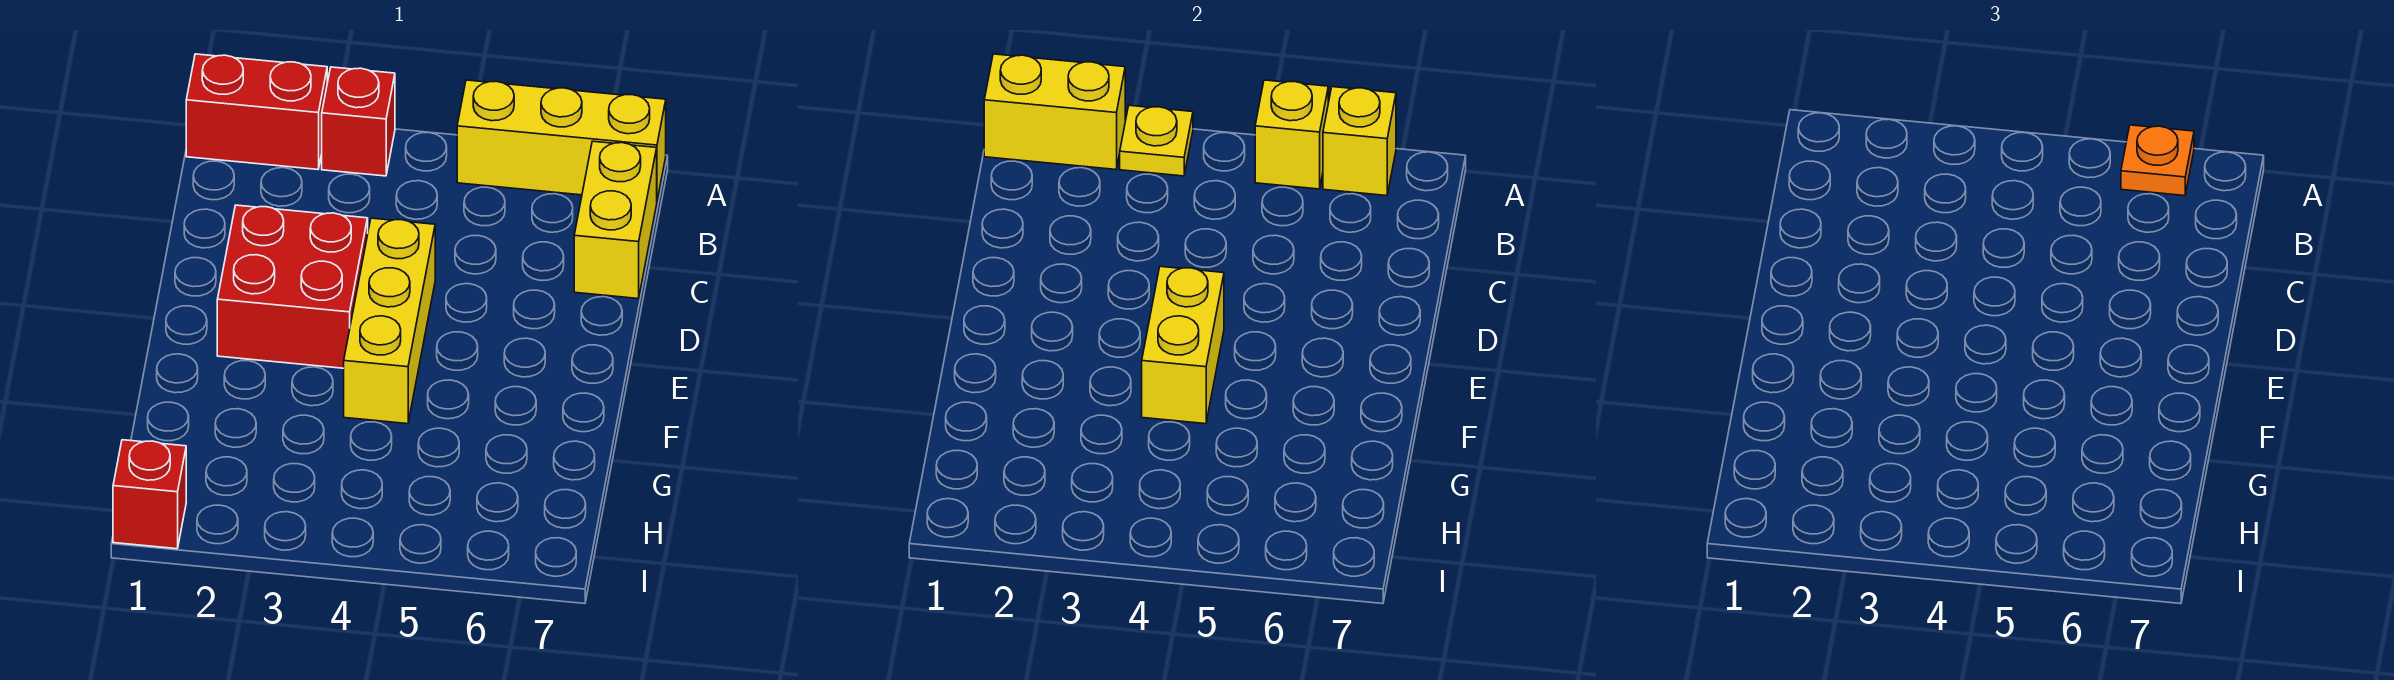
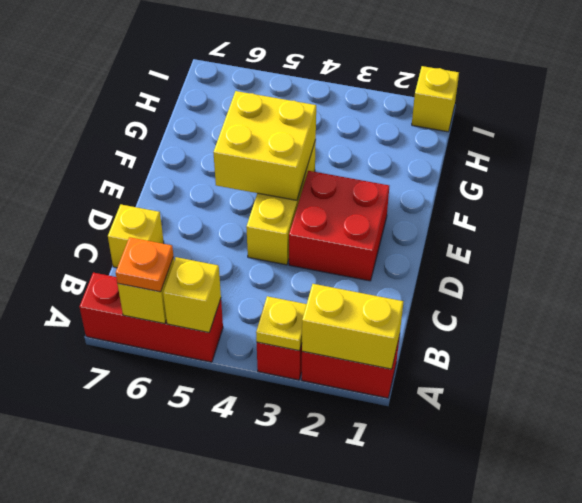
yellow brick A5:A7 level 1 -> red brick A5:A7 level 1
yellow brick B7:C7 level 1 -> yellow brick C7 level 1
yellow brick E4:F4 level 2 -> yellow brick E4:F5 level 2
red brick I1 level 1 -> yellow brick I1 level 1

